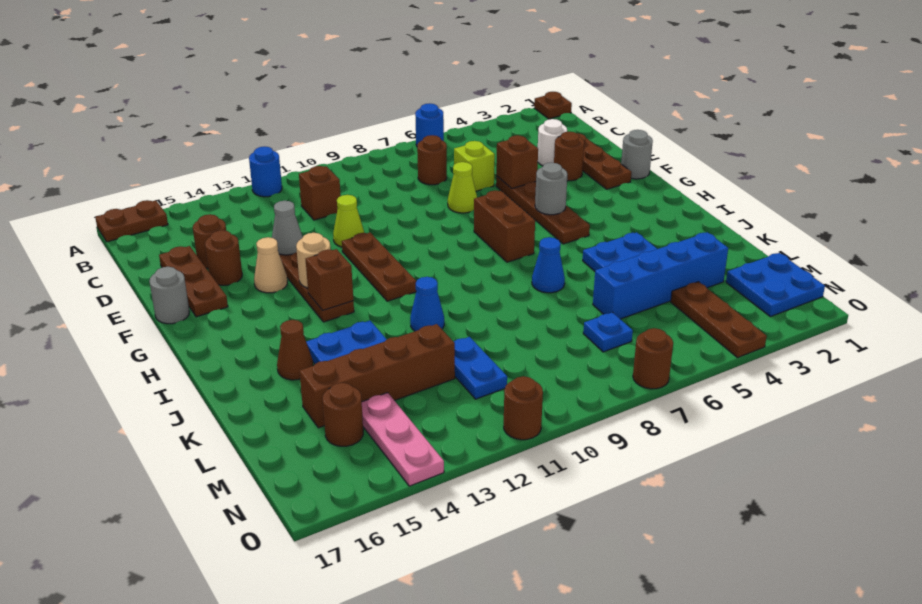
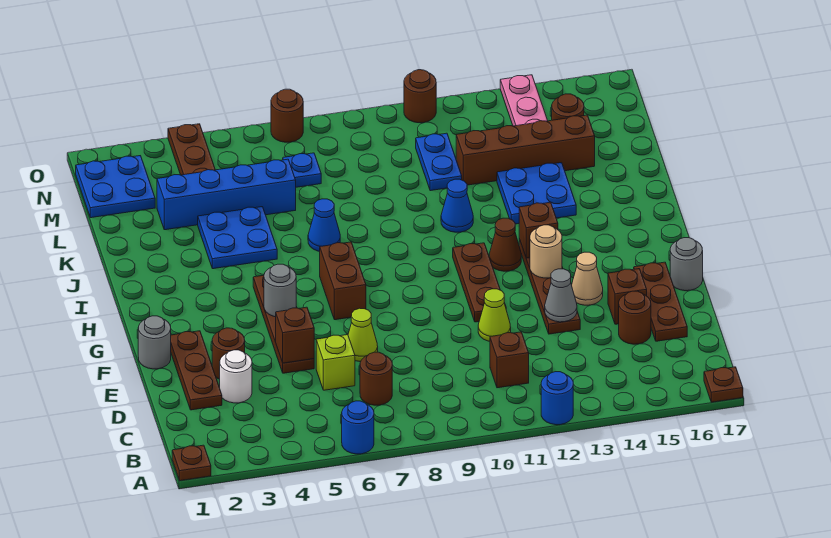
brown plate A16:A17 level 1 -> brown plate A17 level 1
brown round brick E15 level 1 -> brown brick E15 level 1
brown cone J15 level 1 -> brown cone H12 level 1

